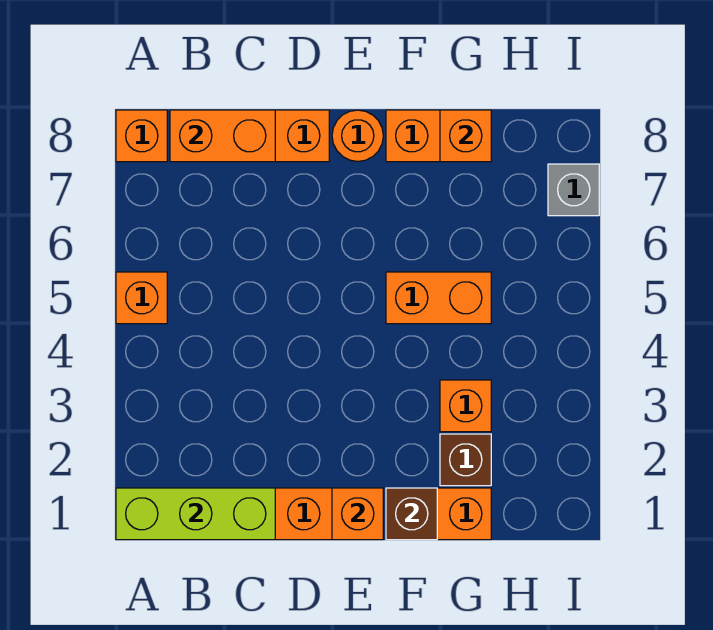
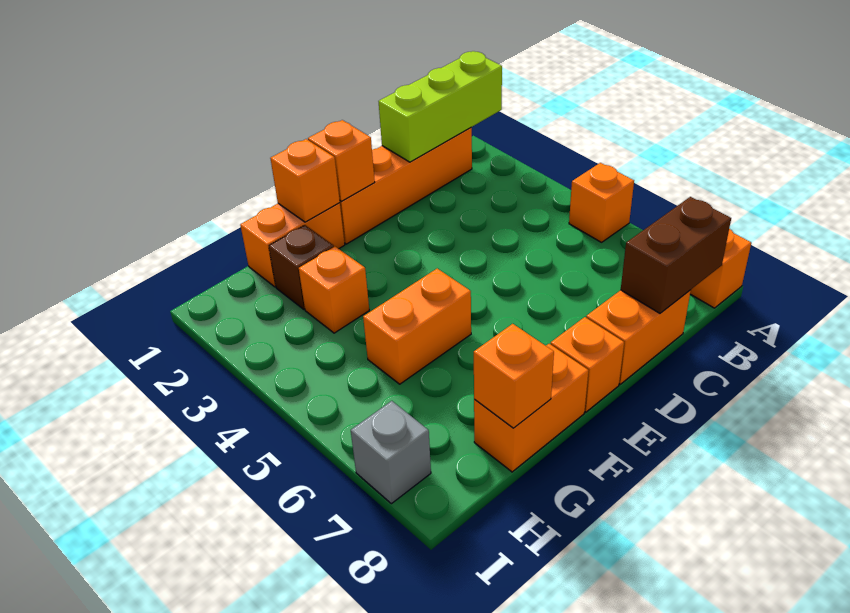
orange brick B8:C8 level 2 -> brown brick B8:C8 level 2
orange round brick E8 level 1 -> orange brick E8 level 1
brown brick F1 level 2 -> orange brick F1 level 2

